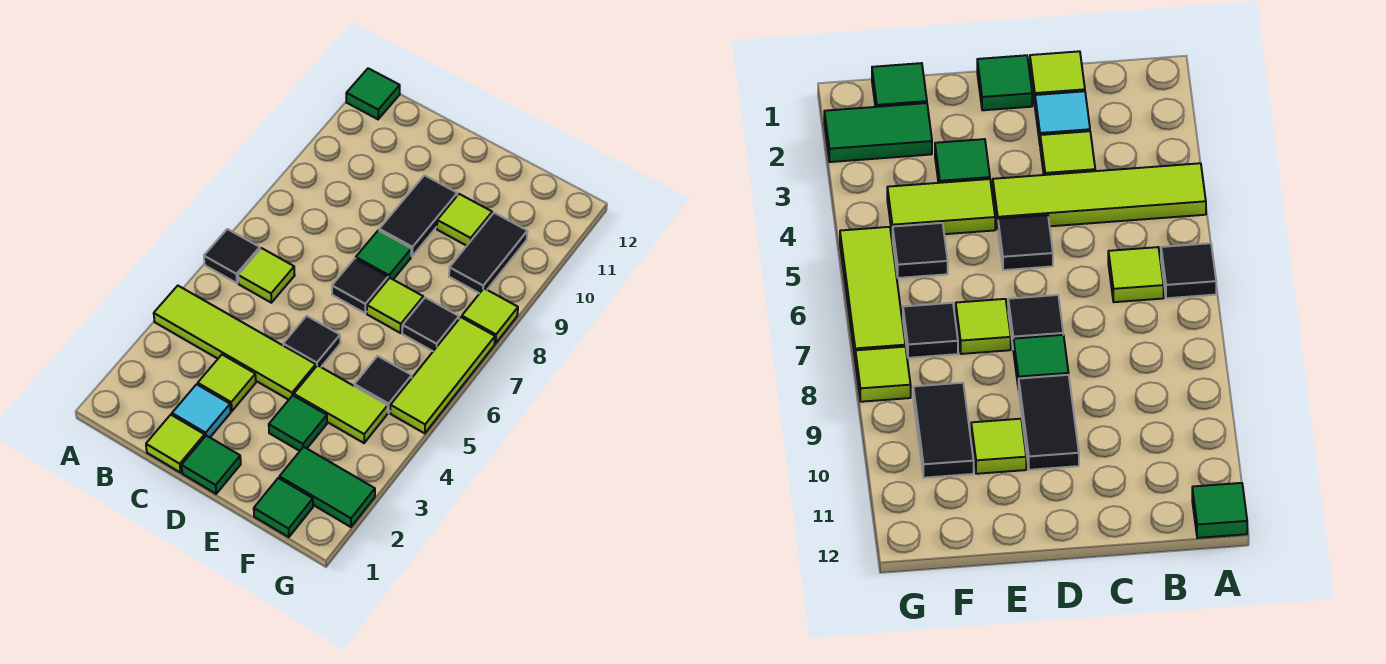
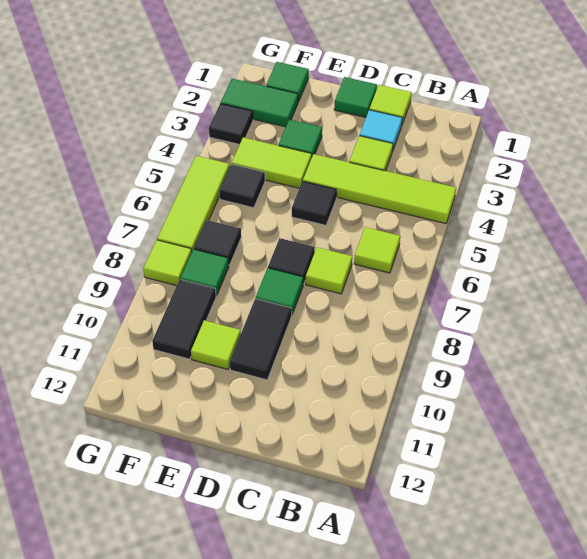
black tile A6 level 1 -> black tile G3 level 1
green tile A12 level 1 -> green tile F8 level 1
lime tile E7 level 1 -> lime tile C7 level 1

